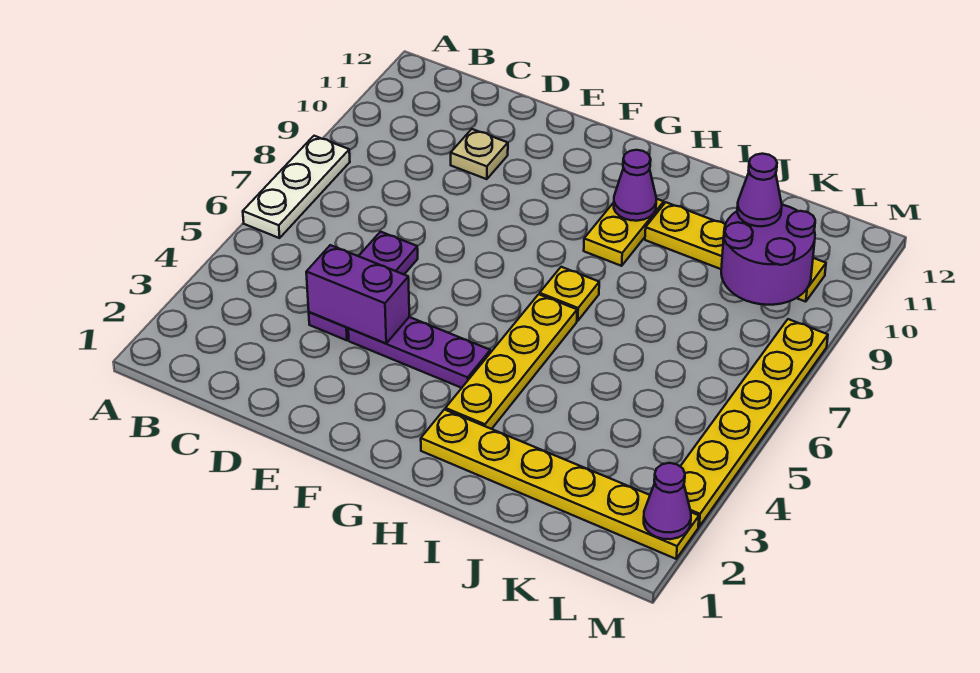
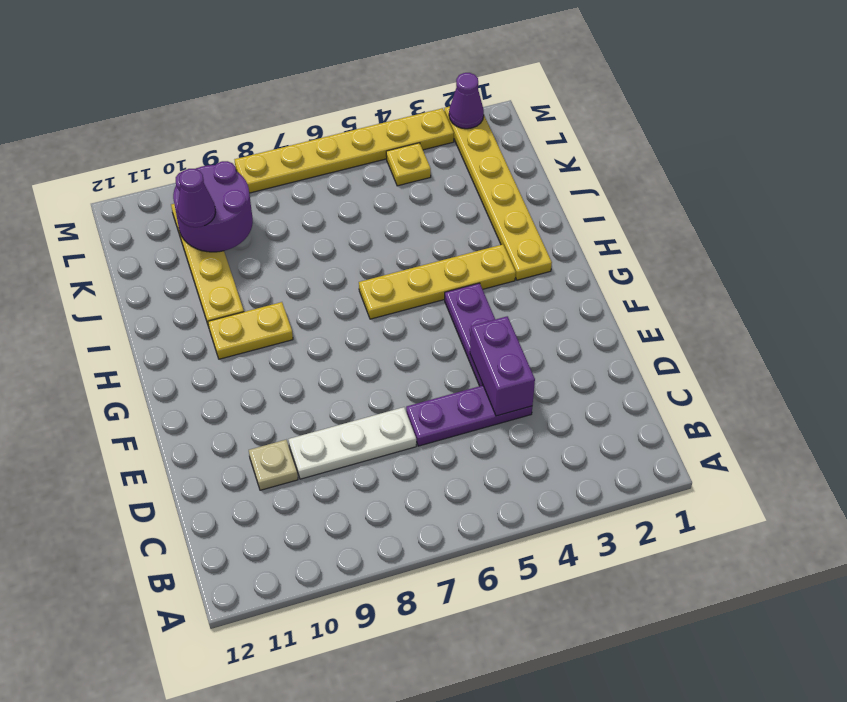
white plate A6:A8 level 1 -> white plate D7:D9 level 1
yellow plate H7 level 1 -> yellow plate L4 level 1
purple cone H10 level 2 -> none

